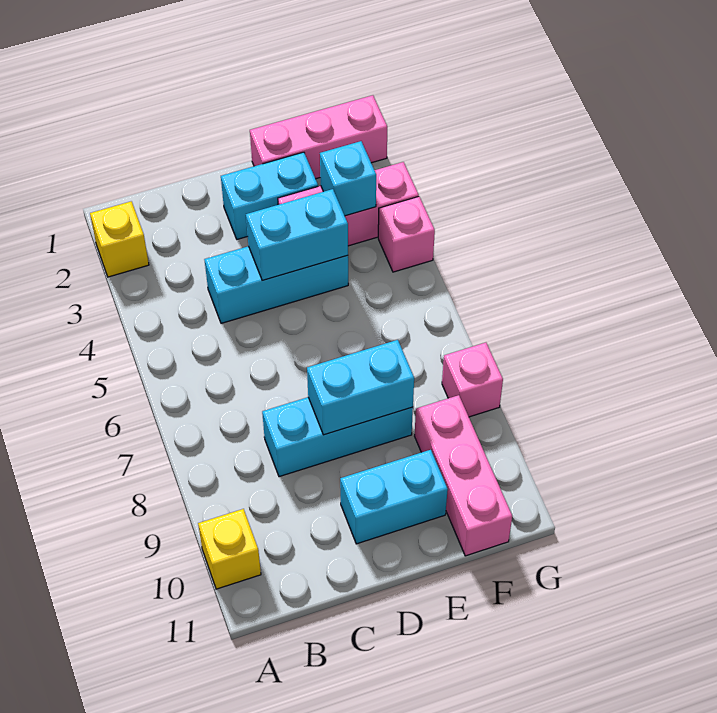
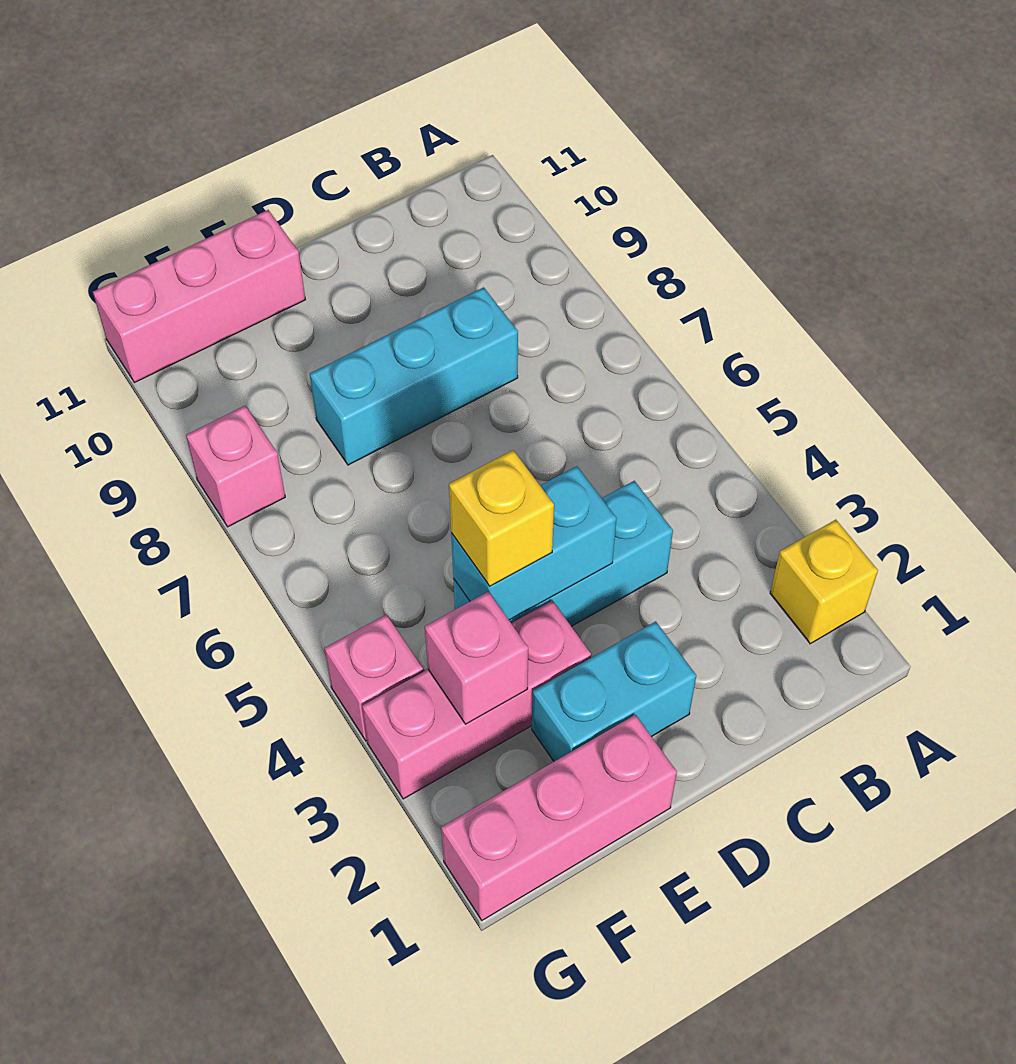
yellow brick A10 level 1 -> yellow brick E4 level 3
cyan brick D8:E8 level 2 -> none
cyan brick D10:E10 level 1 -> none
cyan brick F3 level 2 -> pink brick F3 level 2
pink brick F9:F11 level 1 -> pink brick E11:G11 level 1

